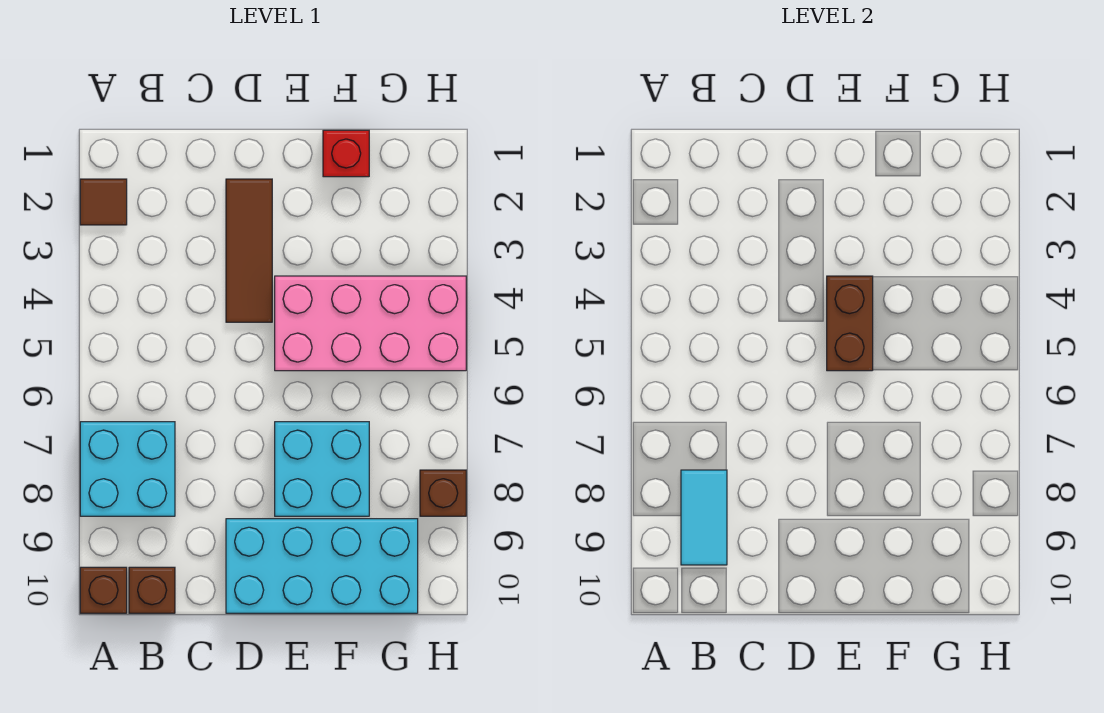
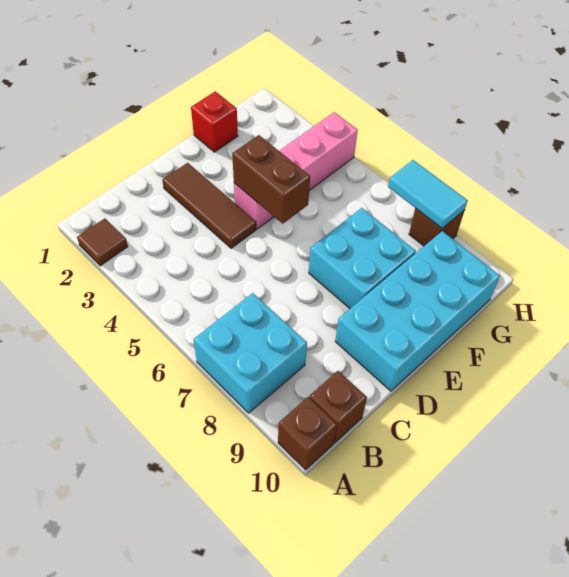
cyan tile B8:B9 level 2 -> cyan tile H7:H8 level 2
pink brick E4:H5 level 1 -> pink brick E4:H4 level 1

